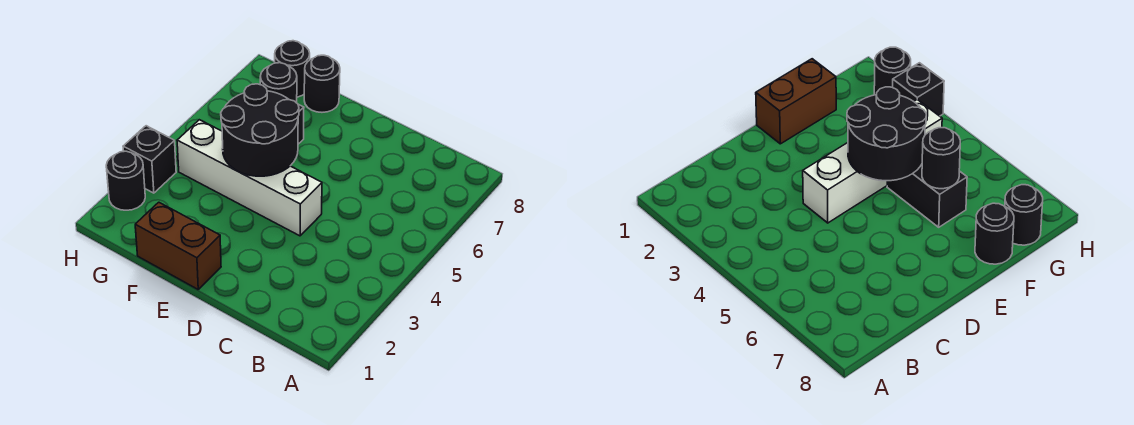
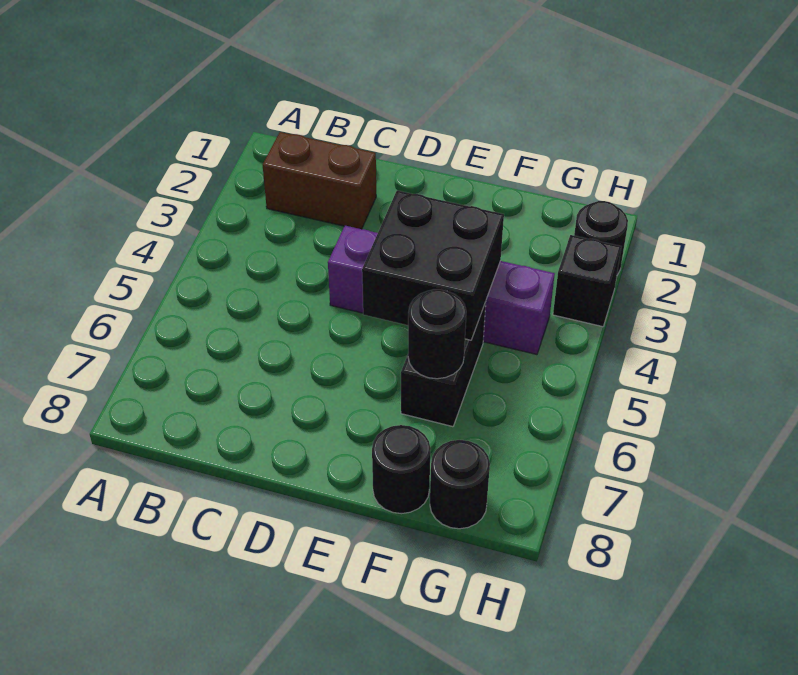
white brick D4:G4 level 1 -> purple brick D4:G4 level 1
brown brick E1:F1 level 1 -> brown brick B2:C2 level 1
black round brick E4:F5 level 2 -> black brick E4:F5 level 2

